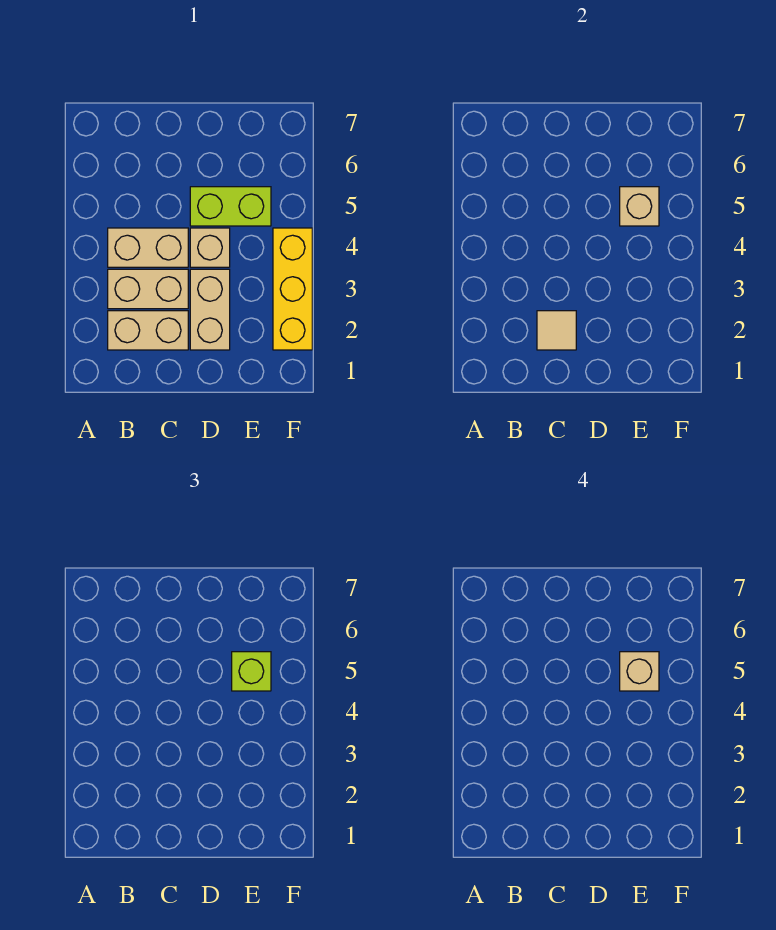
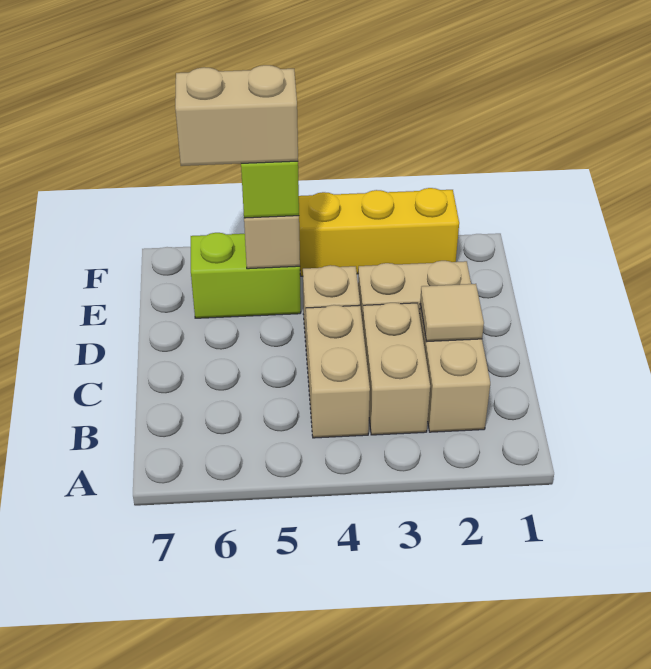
lime brick D5:E5 level 1 -> lime brick E5:E6 level 1
tan brick E5 level 4 -> tan brick E5:E6 level 4

